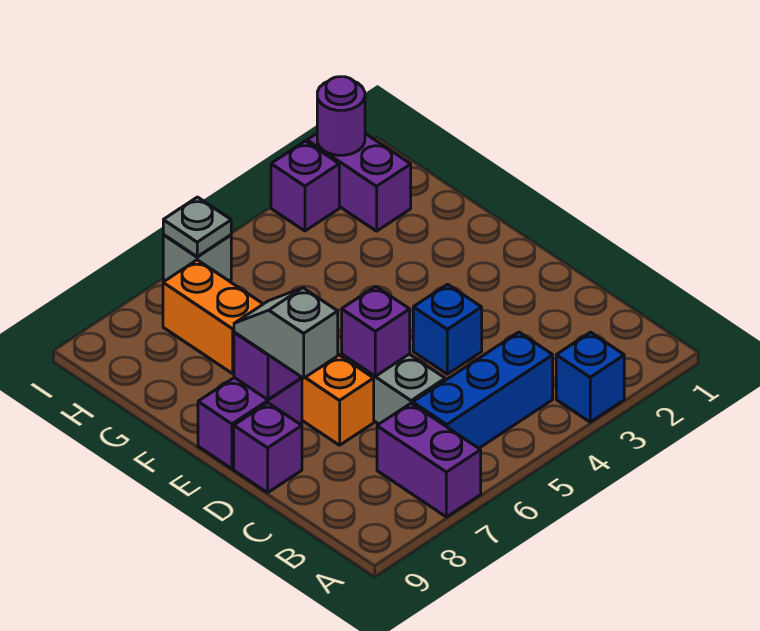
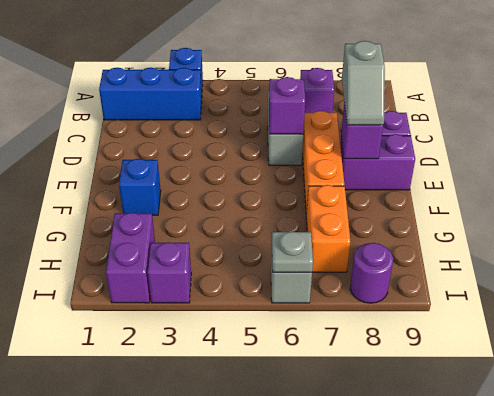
purple brick A7:B7 level 1 -> purple brick B7 level 1
blue brick B4:B6 level 1 -> blue brick B1:B3 level 1
blue brick D4 level 1 -> blue brick F2 level 1
purple round brick I2 level 2 -> purple round brick I8 level 1

